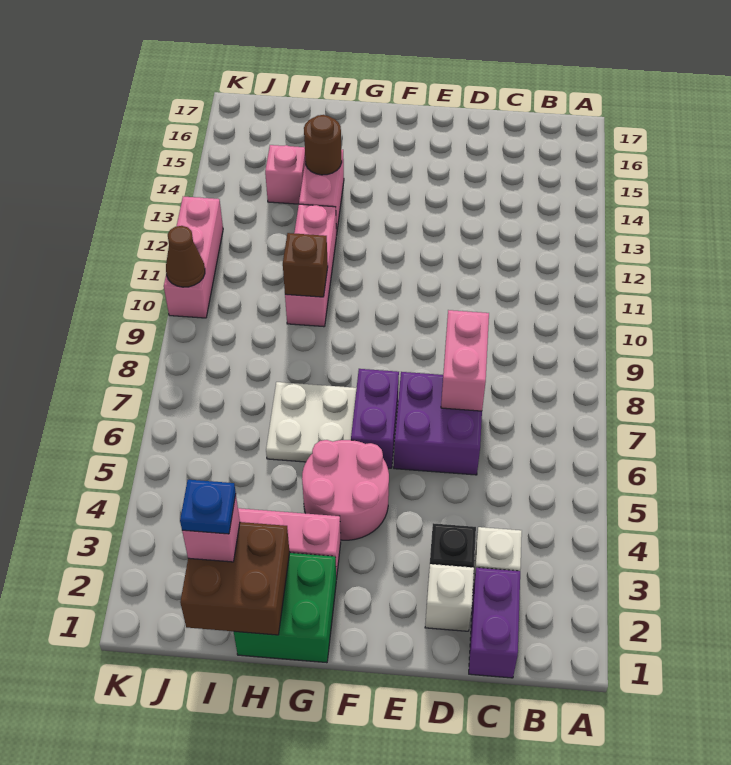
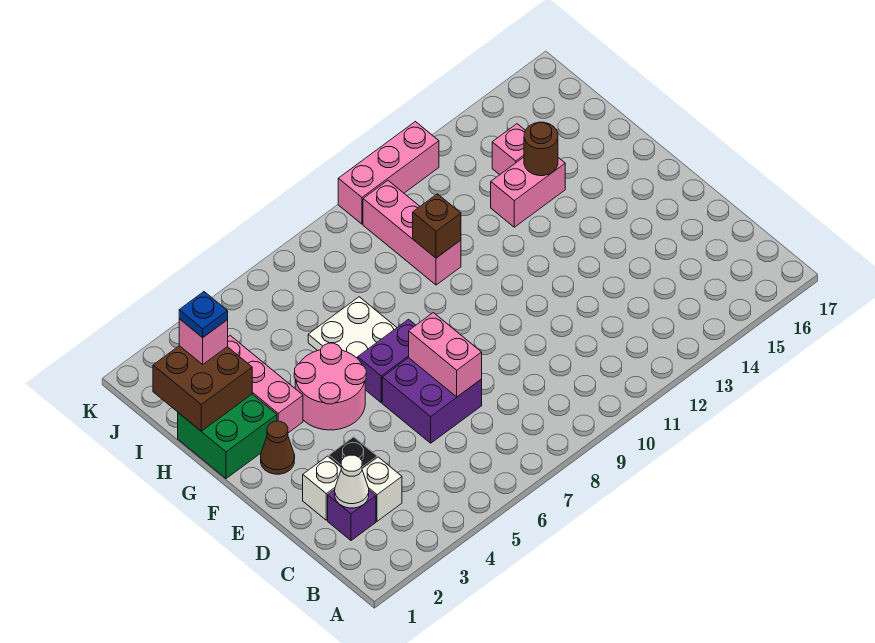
purple brick C1:C2 level 1 -> purple brick C2 level 1
none -> white cone C2 level 2
pink brick D7:D8 level 2 -> pink brick D7:E7 level 2
pink brick H10:H12 level 1 -> pink brick H10:J10 level 1
brown cone K10 level 2 -> brown cone F2 level 1

